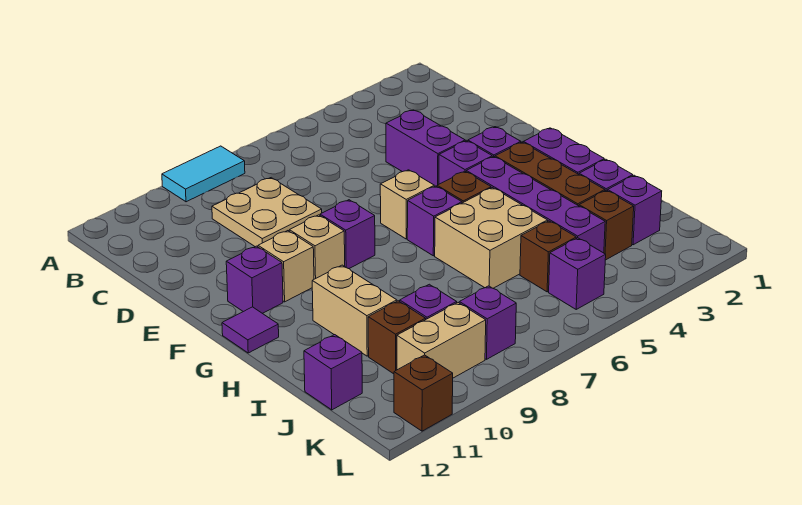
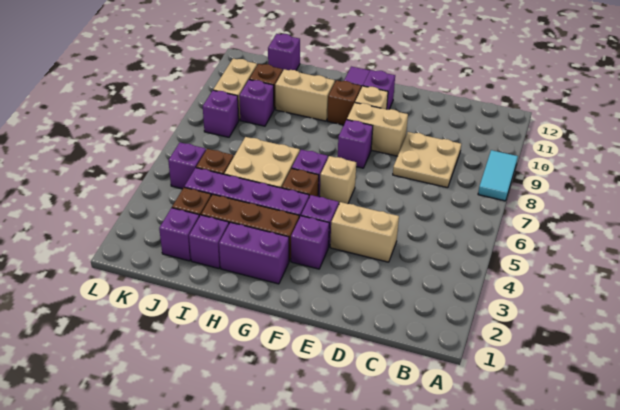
purple brick D4:E4 level 1 -> tan brick D4:E4 level 1
tan brick F9 level 1 -> tan brick E9:F9 level 1
brown brick L11 level 1 -> brown brick G10 level 1

